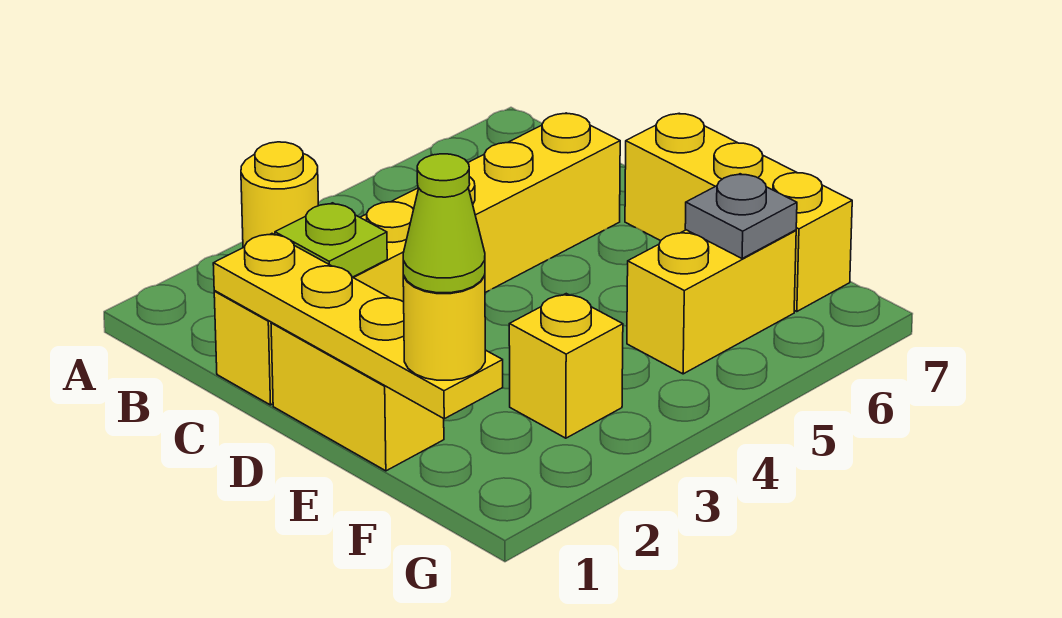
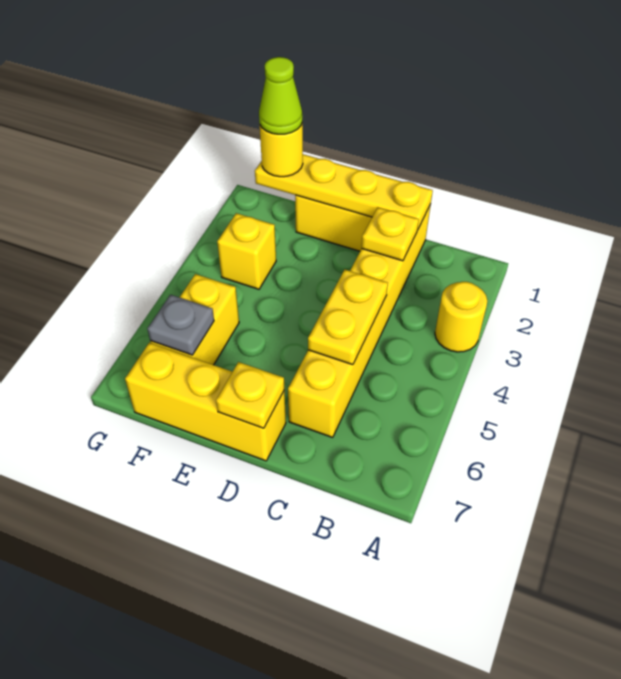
lime plate C2 level 2 -> yellow plate C2 level 2
none -> yellow plate C4:C5 level 2
none -> yellow plate D7 level 2

